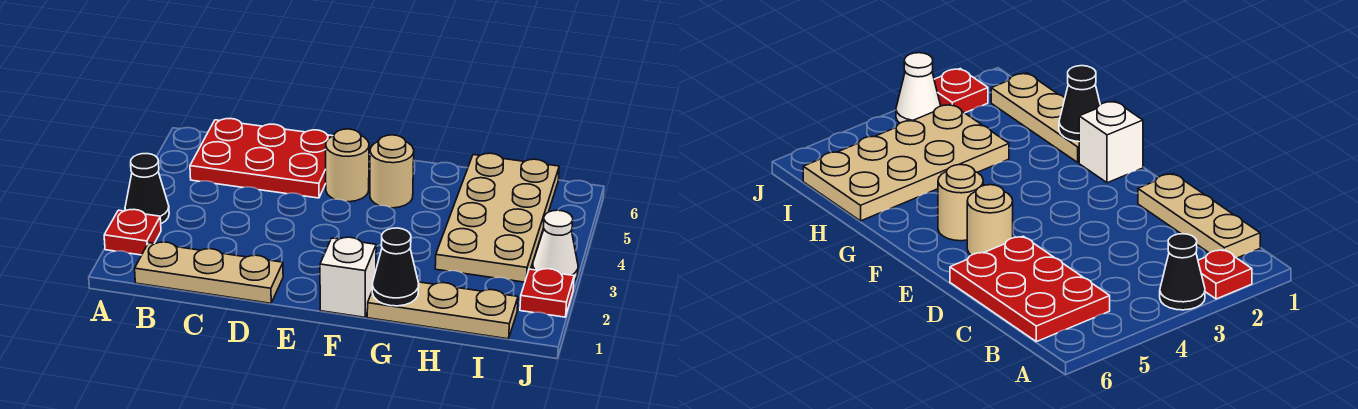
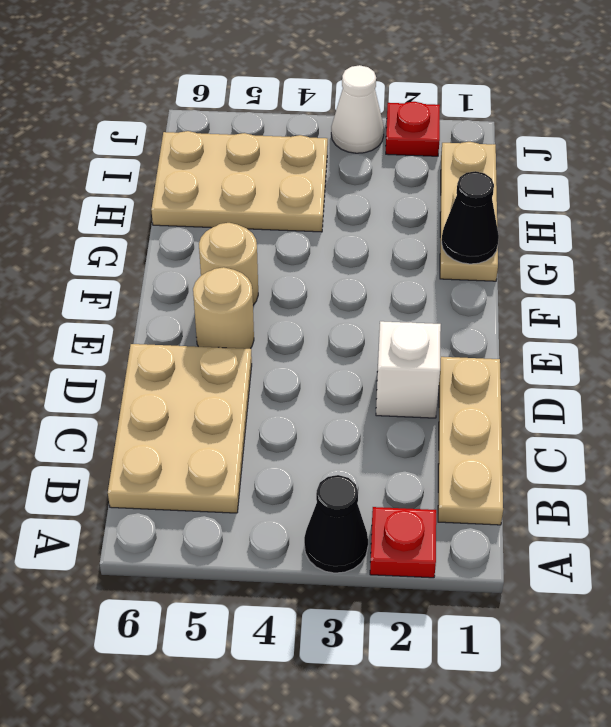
red plate B5:D6 level 1 -> tan plate B5:D6 level 1
white brick F1 level 1 -> white brick D2 level 1
tan plate H3:I6 level 1 -> tan plate H4:I6 level 1

